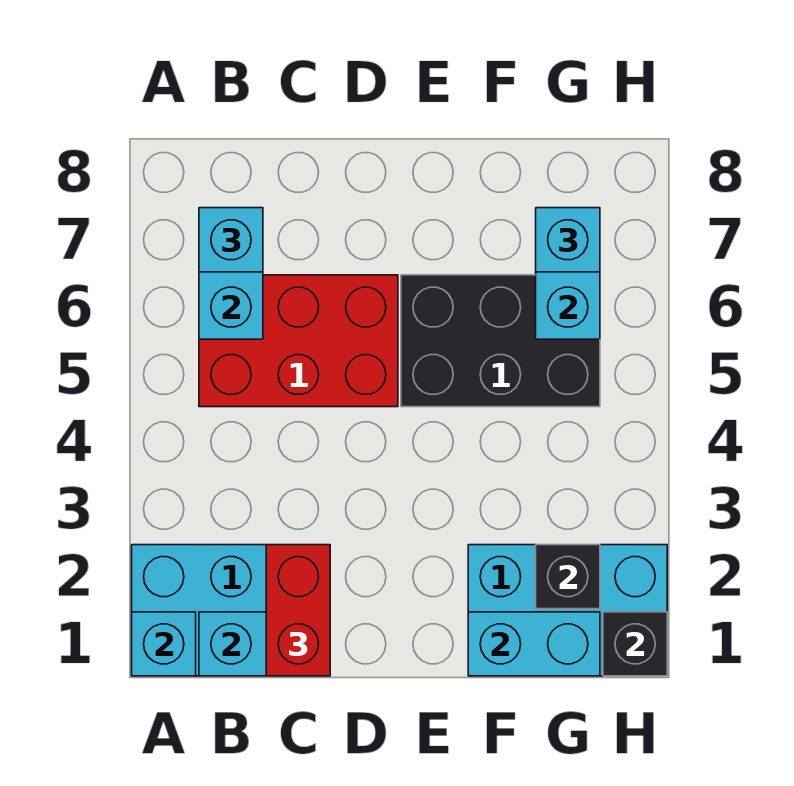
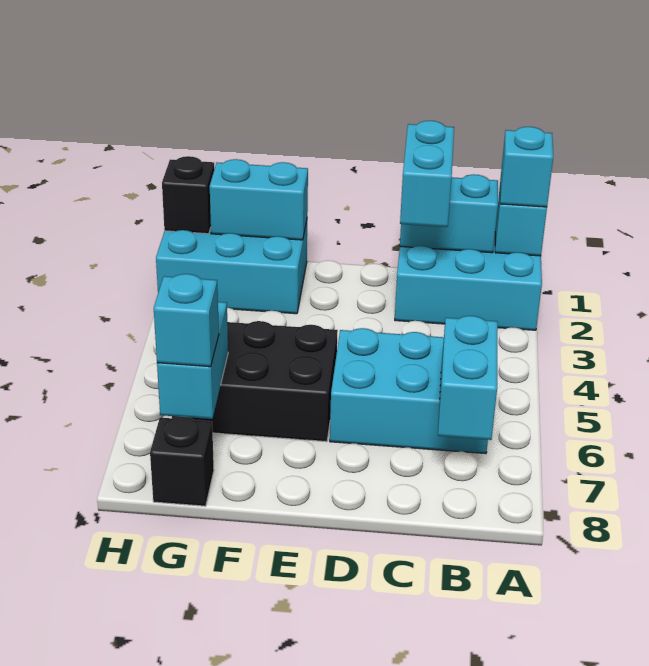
red brick B5:D6 level 1 -> cyan brick B5:D6 level 1
cyan brick B7 level 3 -> cyan brick A1 level 3
red brick C1:C2 level 3 -> cyan brick C1:C2 level 3
black brick G2 level 2 -> black brick G8 level 1

